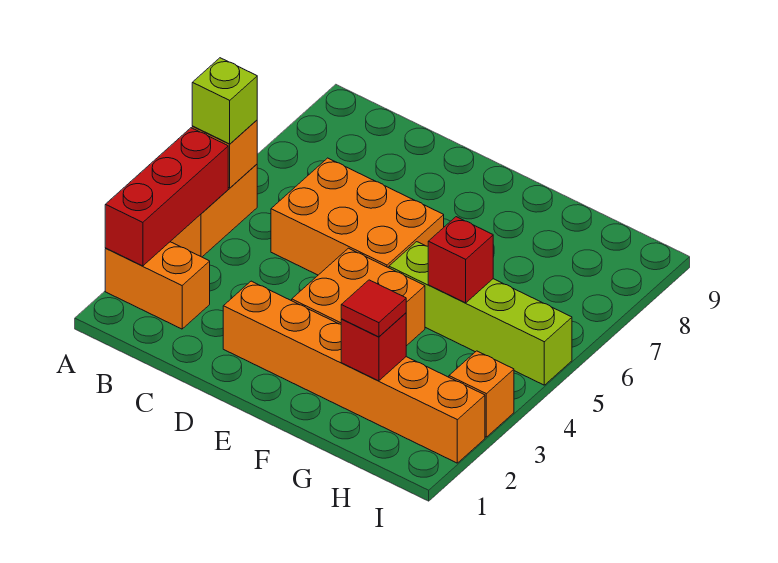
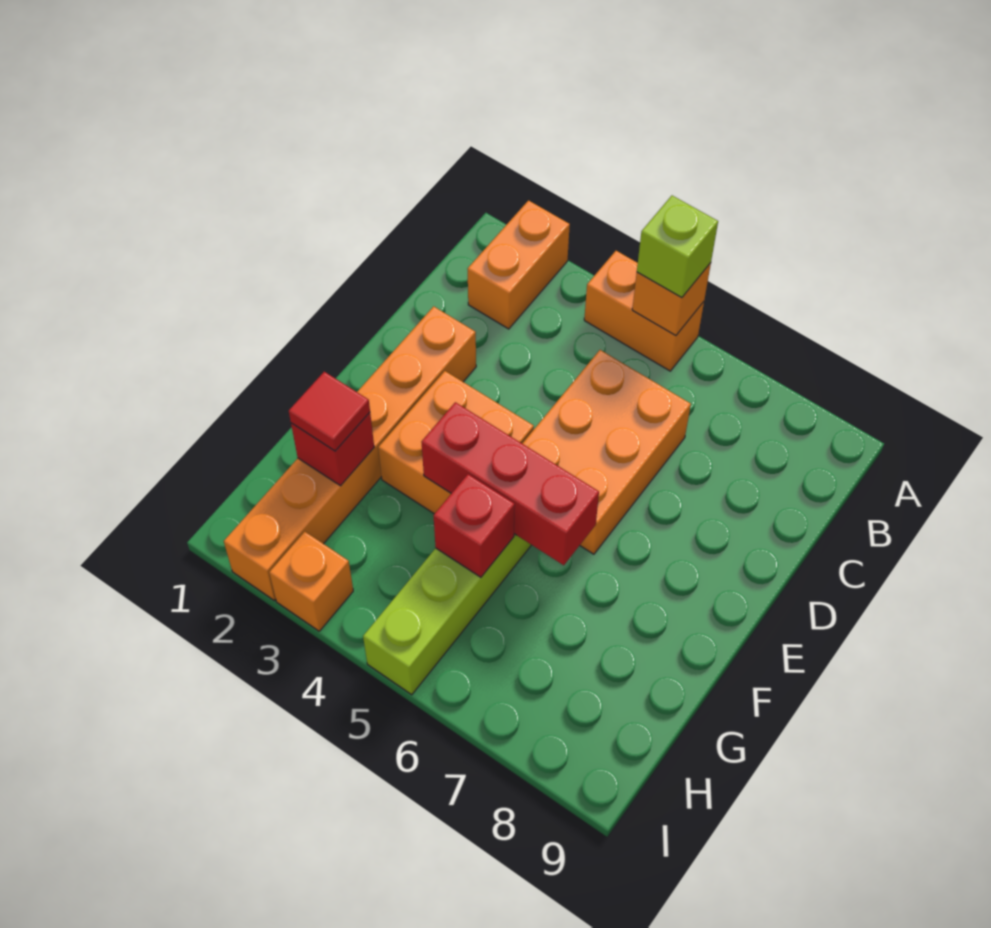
red brick A2:A4 level 2 -> red brick F4:F6 level 2

